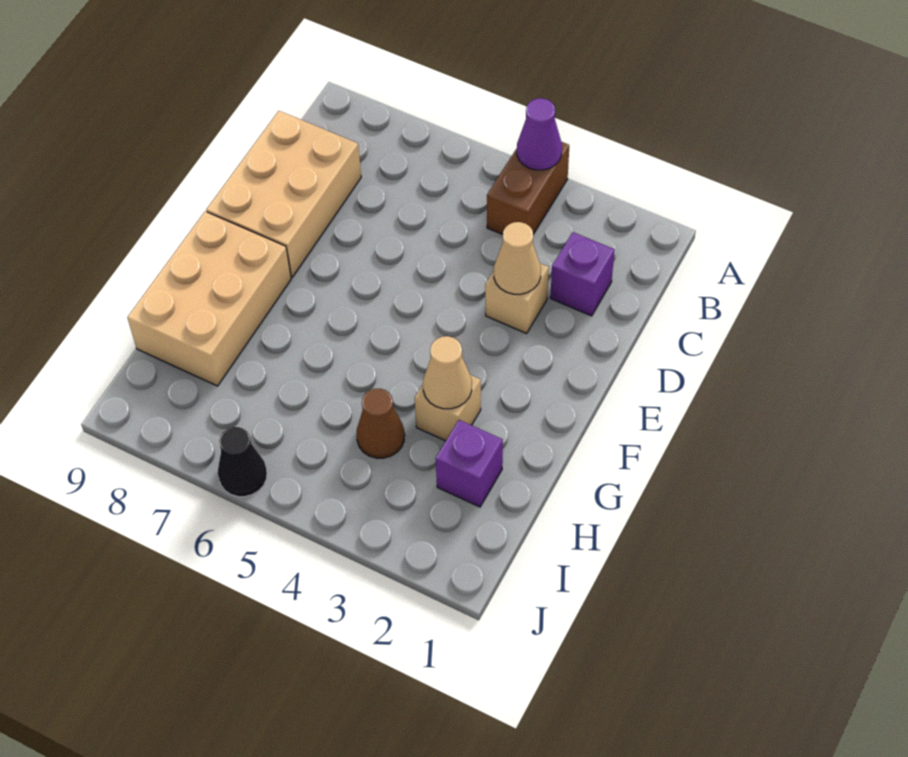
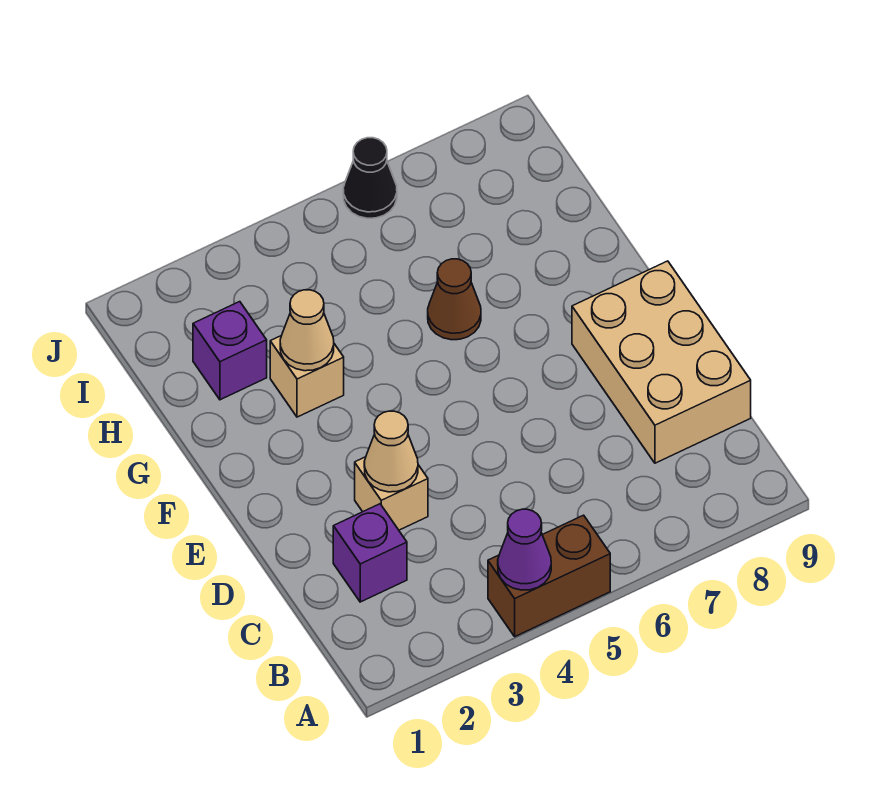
brown brick A4:B4 level 1 -> brown brick A4:A5 level 1
tan brick F8:H9 level 1 -> none
brown cone H4 level 1 -> brown cone G6 level 1

